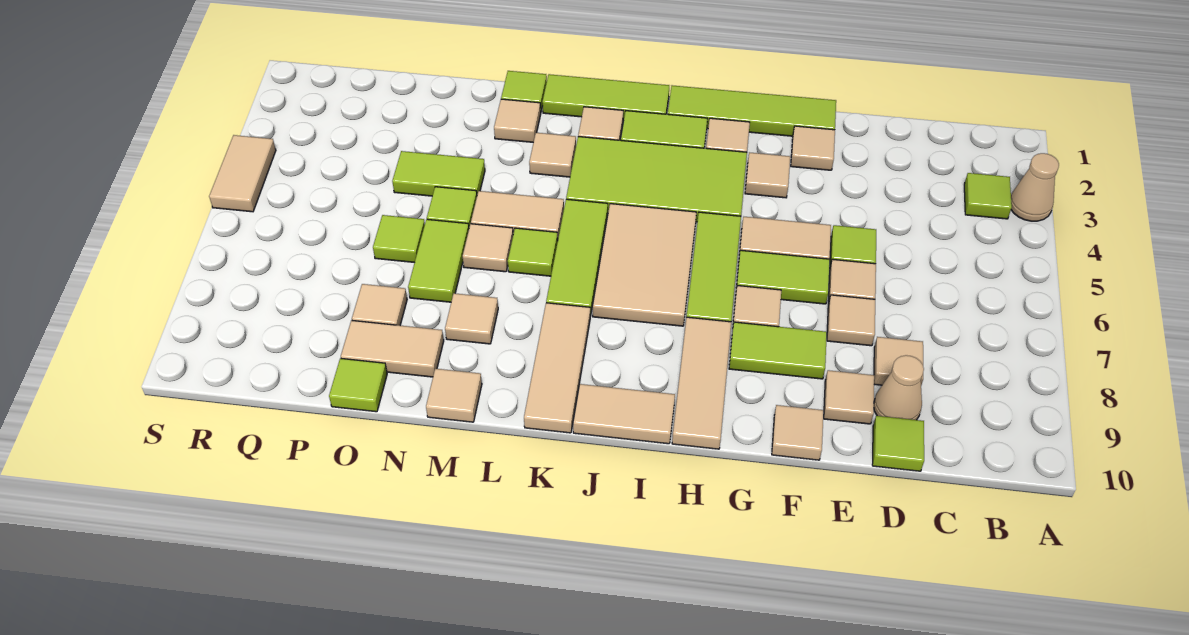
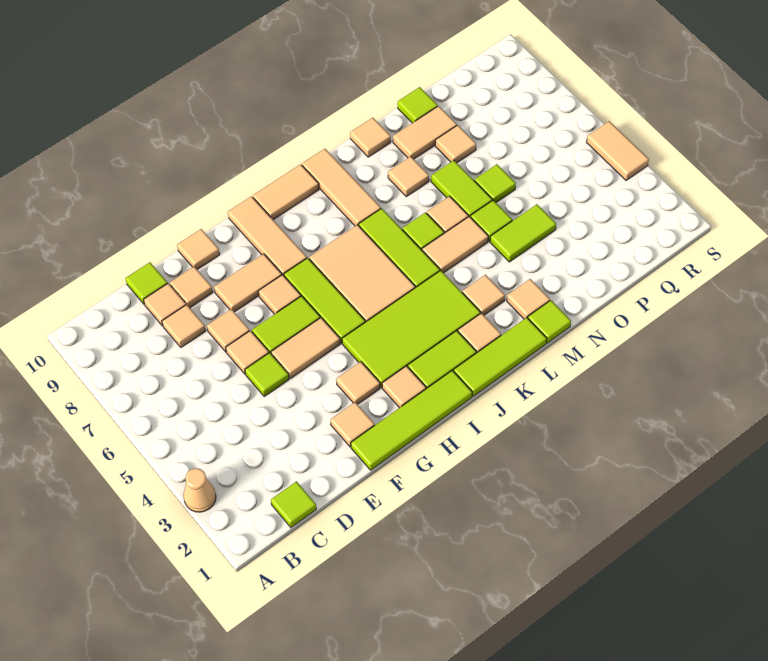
lime tile B3 level 1 -> lime tile C1 level 1
tan cone D9 level 1 -> tan tile D9 level 1
lime tile F8:G8 level 1 -> tan tile F8:G8 level 1

